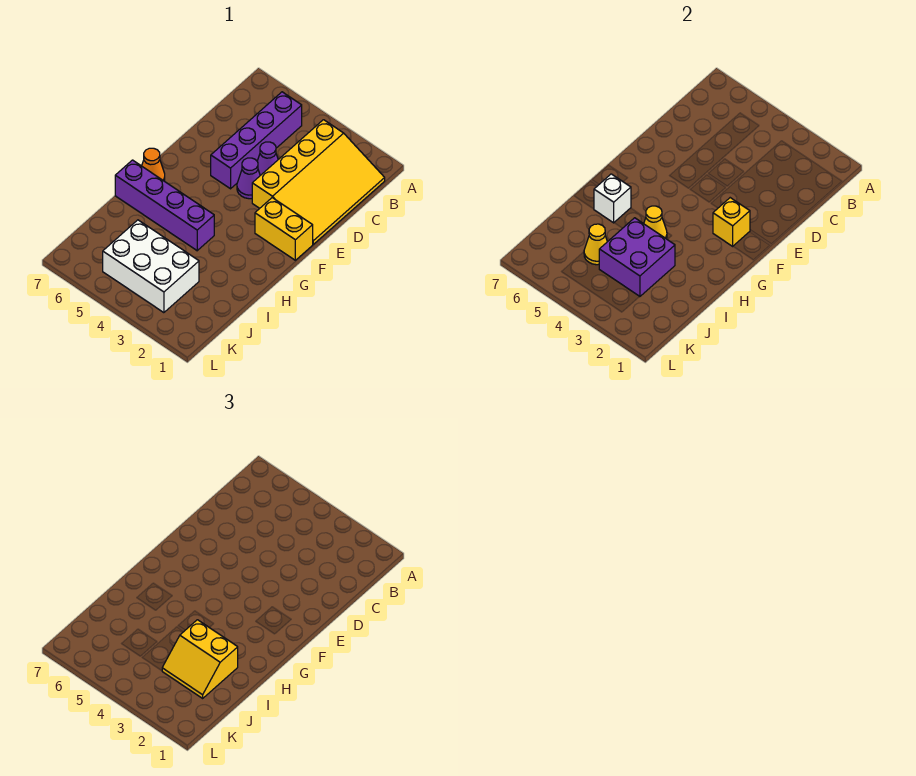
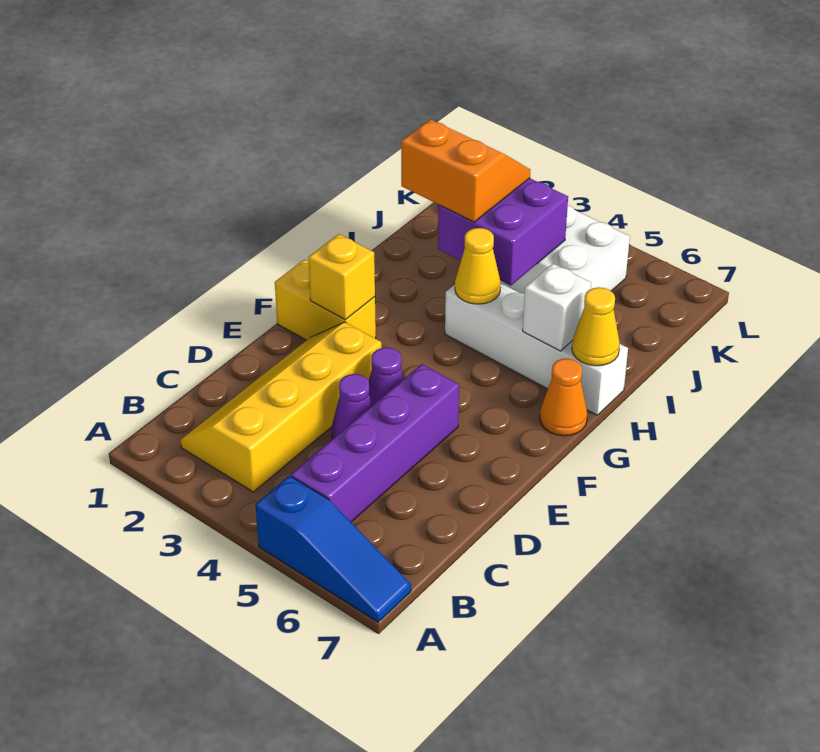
none -> blue slope A5:A7 level 1 top 5
yellow slope B1:E3 level 1 top 3 -> yellow slope B2:E3 level 1 top 3
purple brick H4:H7 level 1 -> white brick H4:H7 level 1
yellow slope I2:J3 level 3 top I -> orange slope I2:J3 level 3 top I
yellow cone J5 level 2 -> yellow cone H7 level 2

